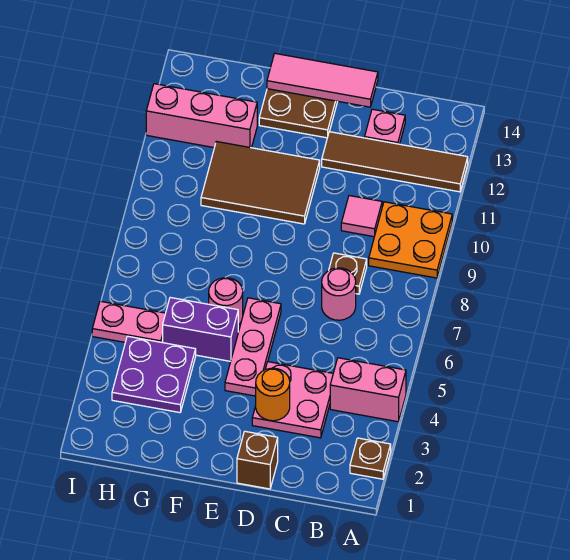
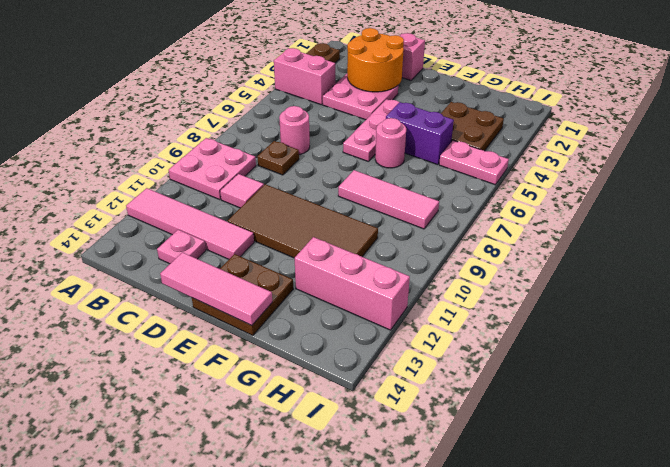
orange plate A9:B10 level 1 -> pink plate A9:B10 level 1
brown tile A12:D12 level 1 -> pink tile A12:D12 level 1
brown brick D1 level 1 -> pink brick D1 level 1
orange round brick D3 level 2 -> orange round brick C2:D3 level 2
brown tile E10:G11 level 1 -> brown tile D10:G11 level 1
none -> pink tile F8:H8 level 1
purple plate G3:H4 level 1 -> brown plate G3:H4 level 1

